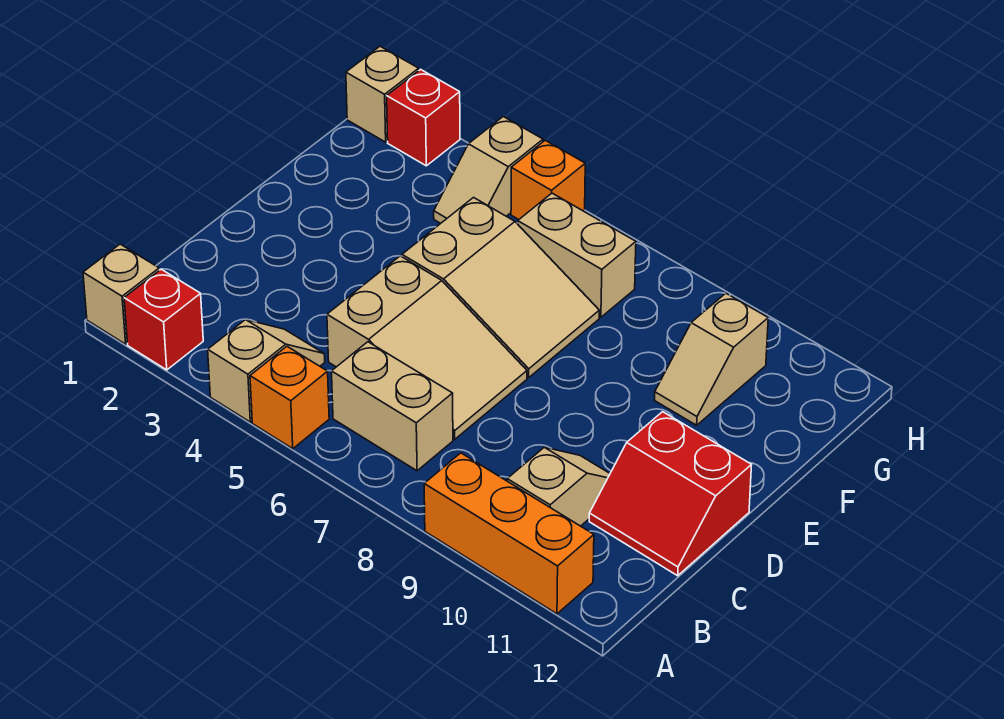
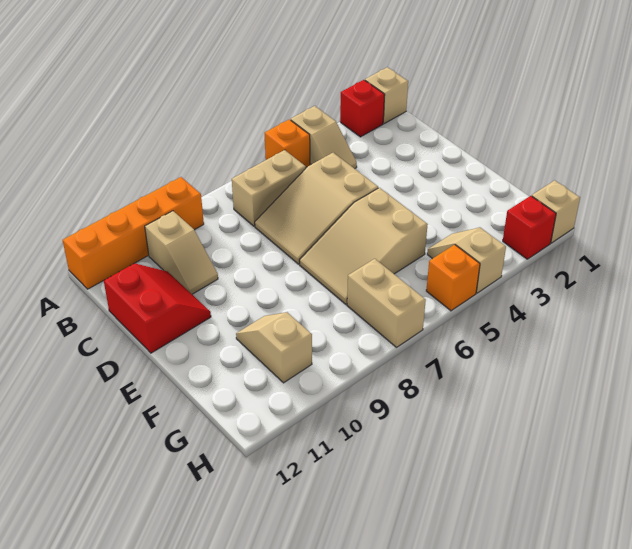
orange brick A9:A11 level 1 -> orange brick A9:A12 level 1
red slope C11:D12 level 1 top D -> red slope C11:D12 level 1 top 12
tan brick G6:G7 level 1 -> tan brick G7:H7 level 1

